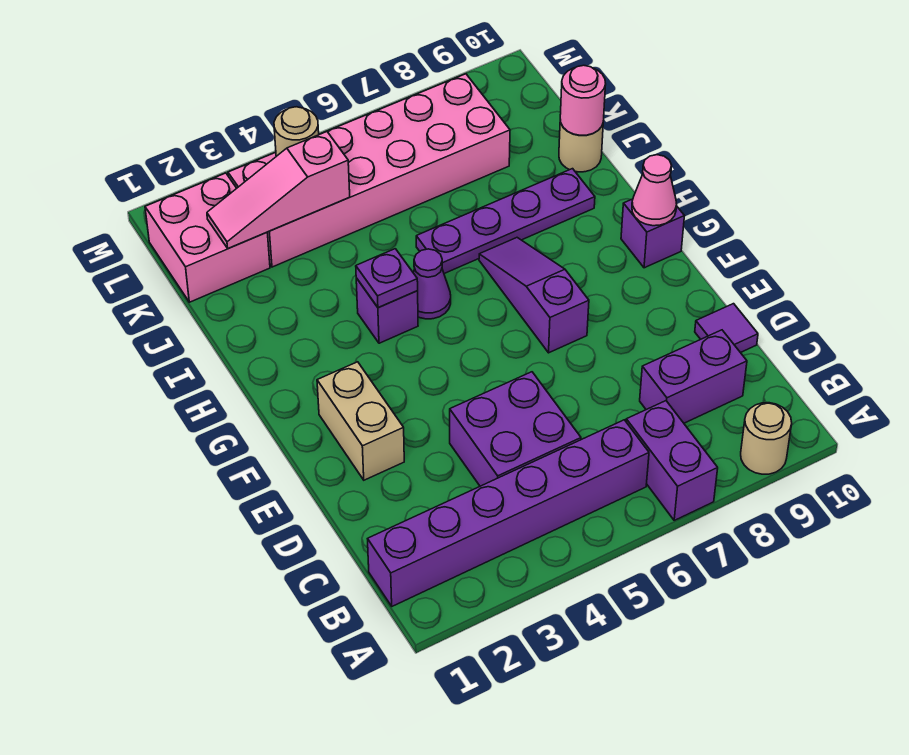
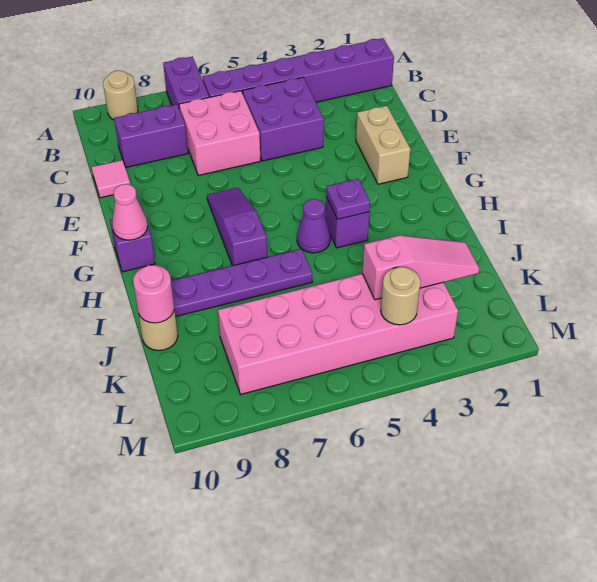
purple tile D10 level 1 -> pink tile D10 level 1
purple slope F7:H7 level 1 top F -> purple slope F7:H7 level 1 top H
pink brick K1:L2 level 1 -> pink brick C6:D7 level 1

